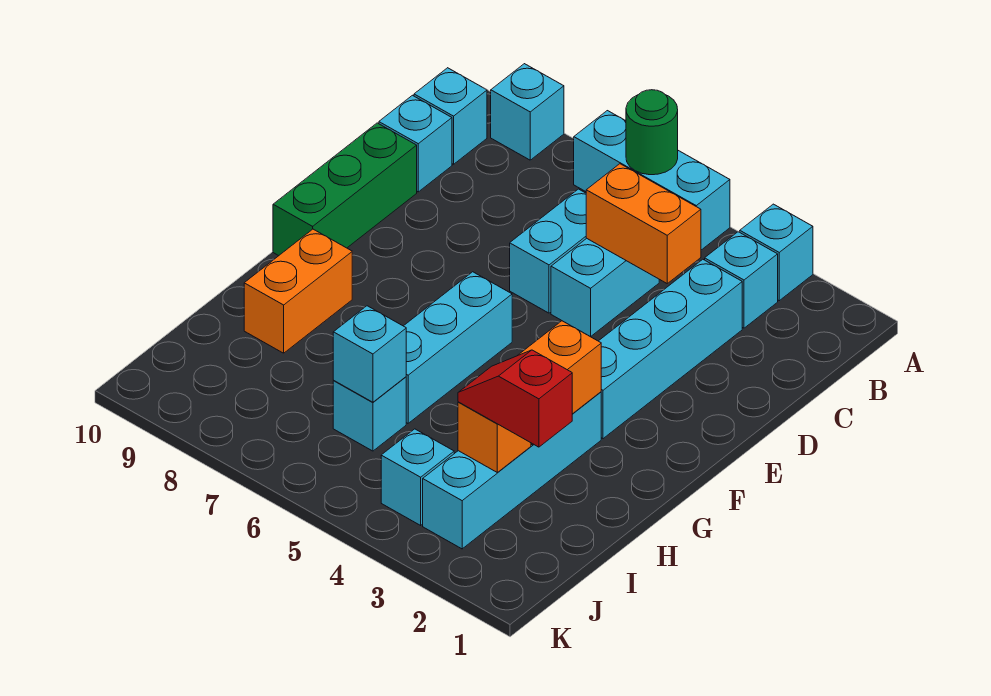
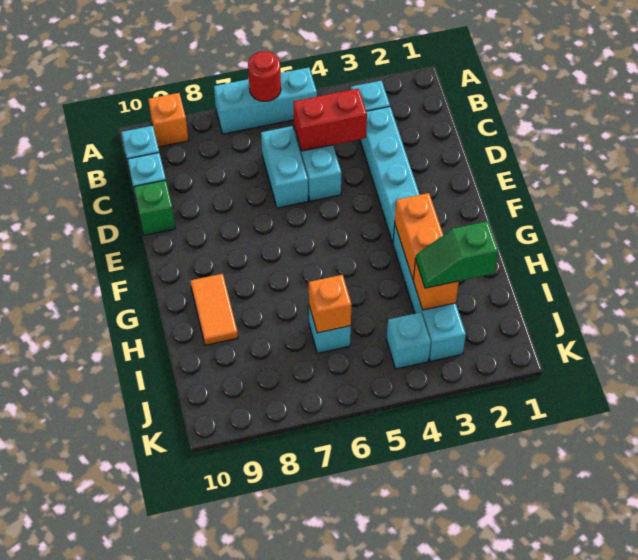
cyan brick A3 level 1 -> none
green round brick A6 level 2 -> red round brick A6 level 2
cyan brick A9 level 1 -> orange brick A9 level 1
orange brick C4:C5 level 2 -> red brick C4:C5 level 2
green brick D10:F10 level 1 -> green brick D10 level 1
cyan brick F6:H6 level 1 -> none
orange brick G9:H9 level 1 -> orange tile G9:H9 level 1
red slope I2:I3 level 3 top 2 -> green slope I2:I3 level 3 top 2
cyan brick I6 level 2 -> orange brick I6 level 2

